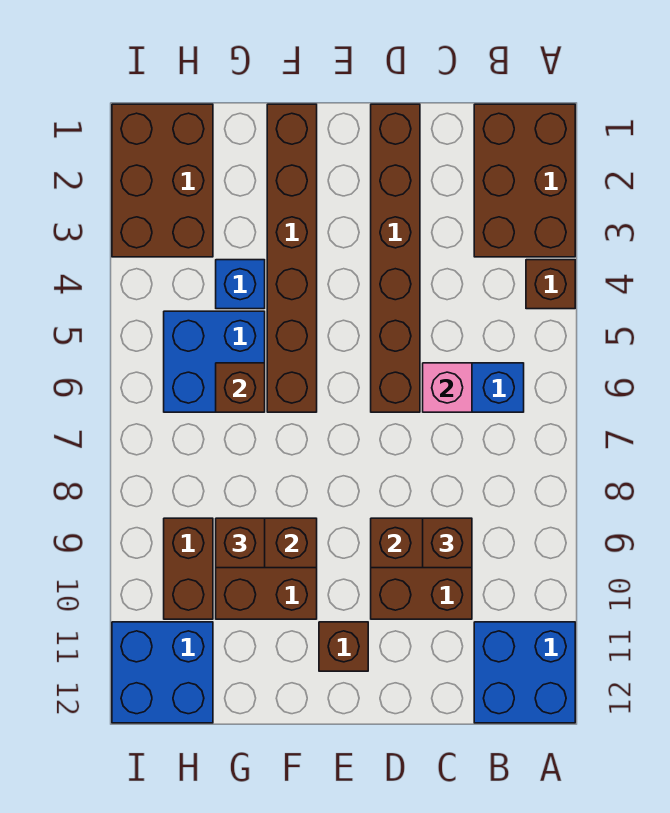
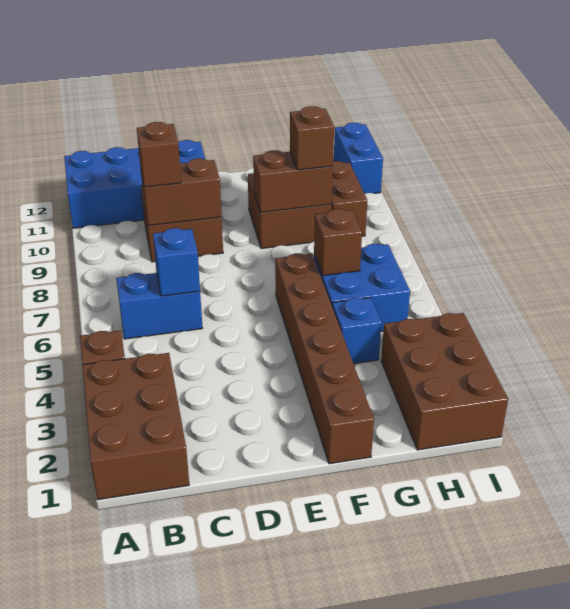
blue brick A11:B12 level 1 -> blue brick A11:D12 level 1
pink brick C6 level 2 -> blue brick C6 level 2
brown brick D1:D6 level 1 -> none
brown brick E11 level 1 -> none
blue brick H11:I12 level 1 -> blue brick I11:I12 level 1

